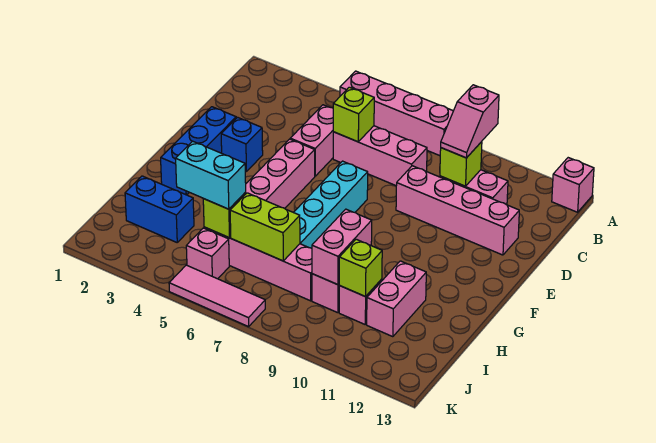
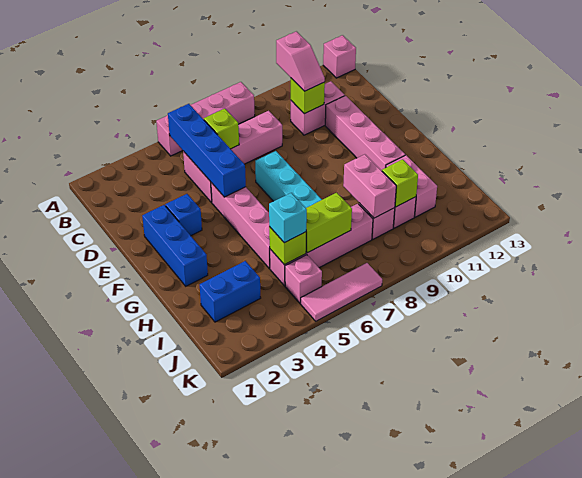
none -> blue brick B5:E5 level 2
pink brick D9:D12 level 1 -> pink brick D11:G11 level 1
cyan brick I4:I5 level 3 -> cyan brick I5 level 3

